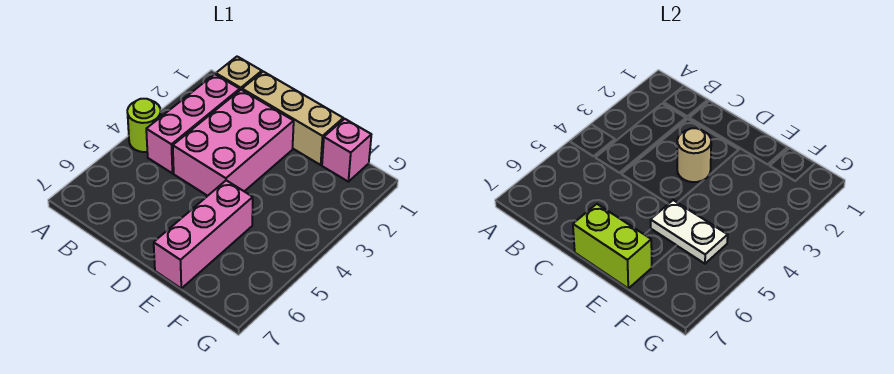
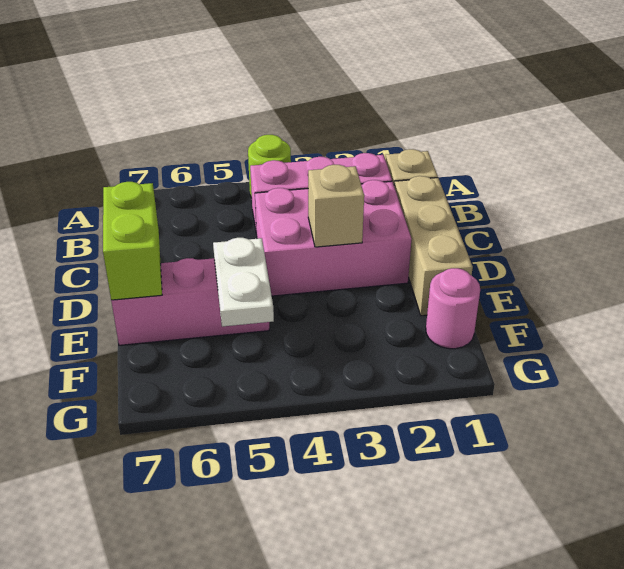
tan round brick D3 level 2 -> tan brick D3 level 2
pink brick F1 level 1 -> pink round brick F1 level 1

